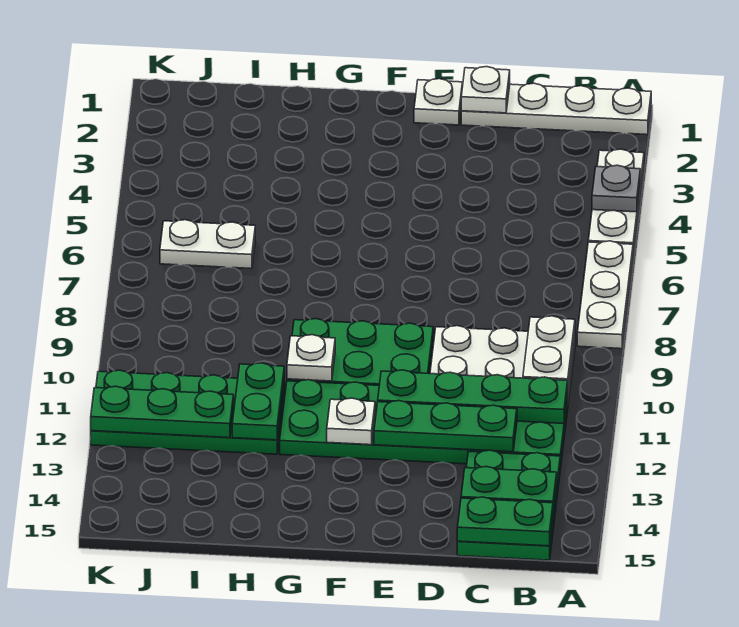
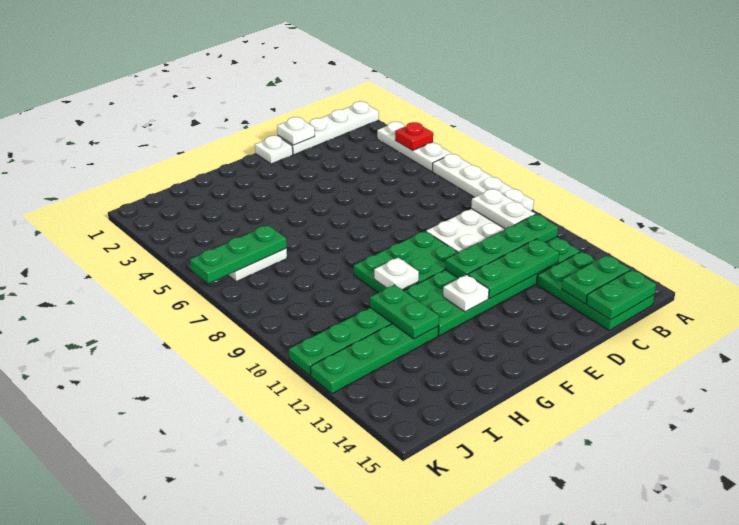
grey plate A4 level 2 -> red plate A4 level 2
white plate A6:A8 level 1 -> white plate A6:A9 level 1
green plate I12:K12 level 2 -> green plate I6:K6 level 2

